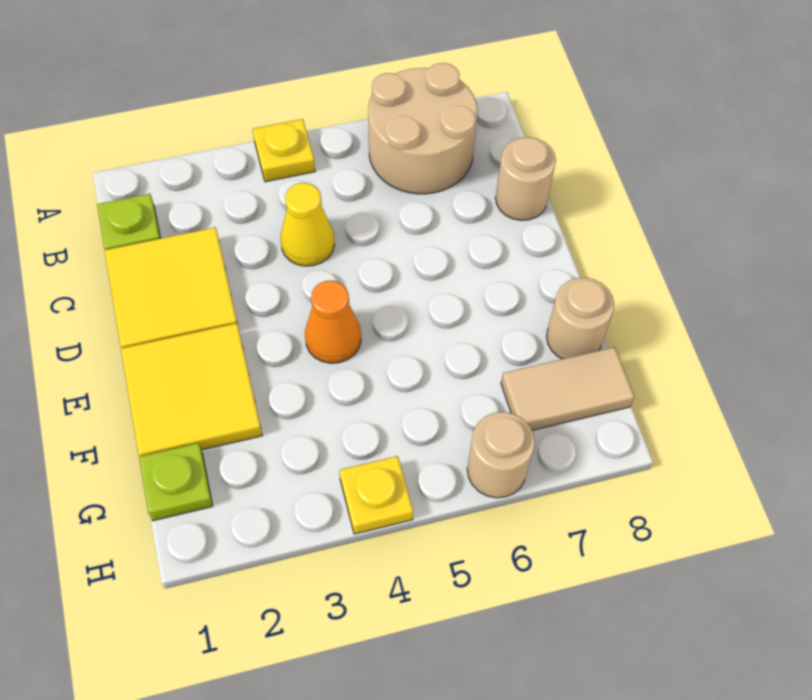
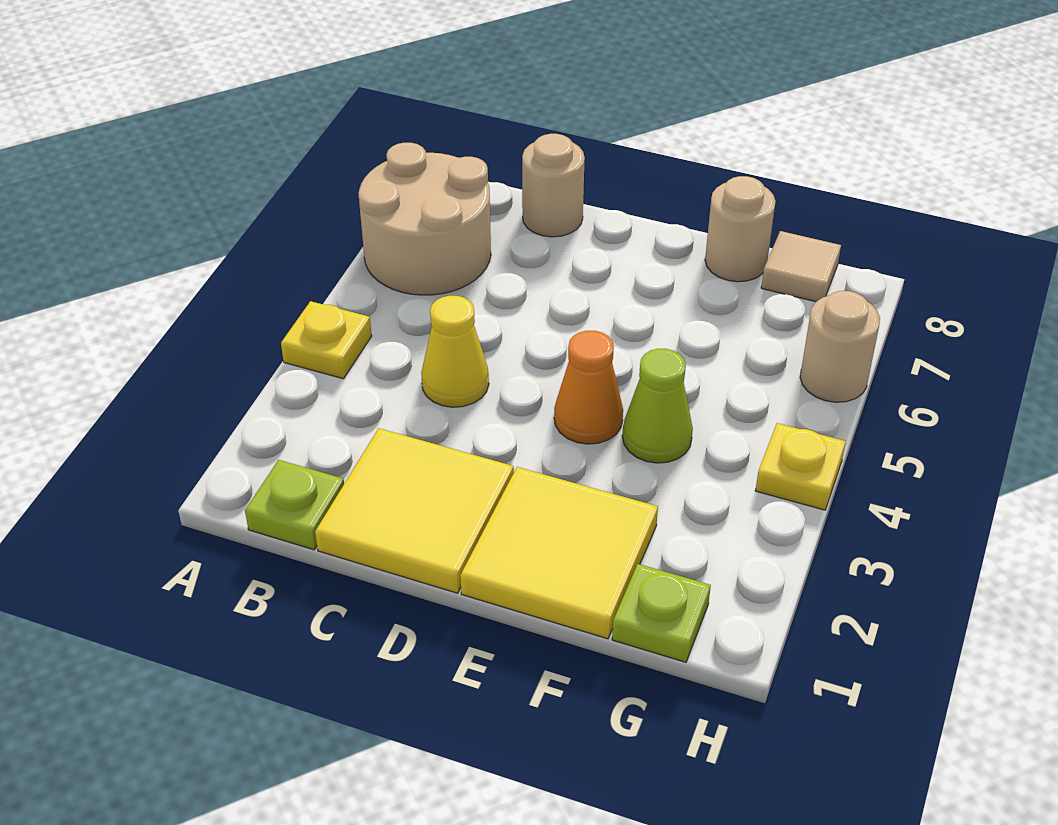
none -> lime cone F4 level 1
tan tile G7:G8 level 1 -> tan tile G8 level 1

